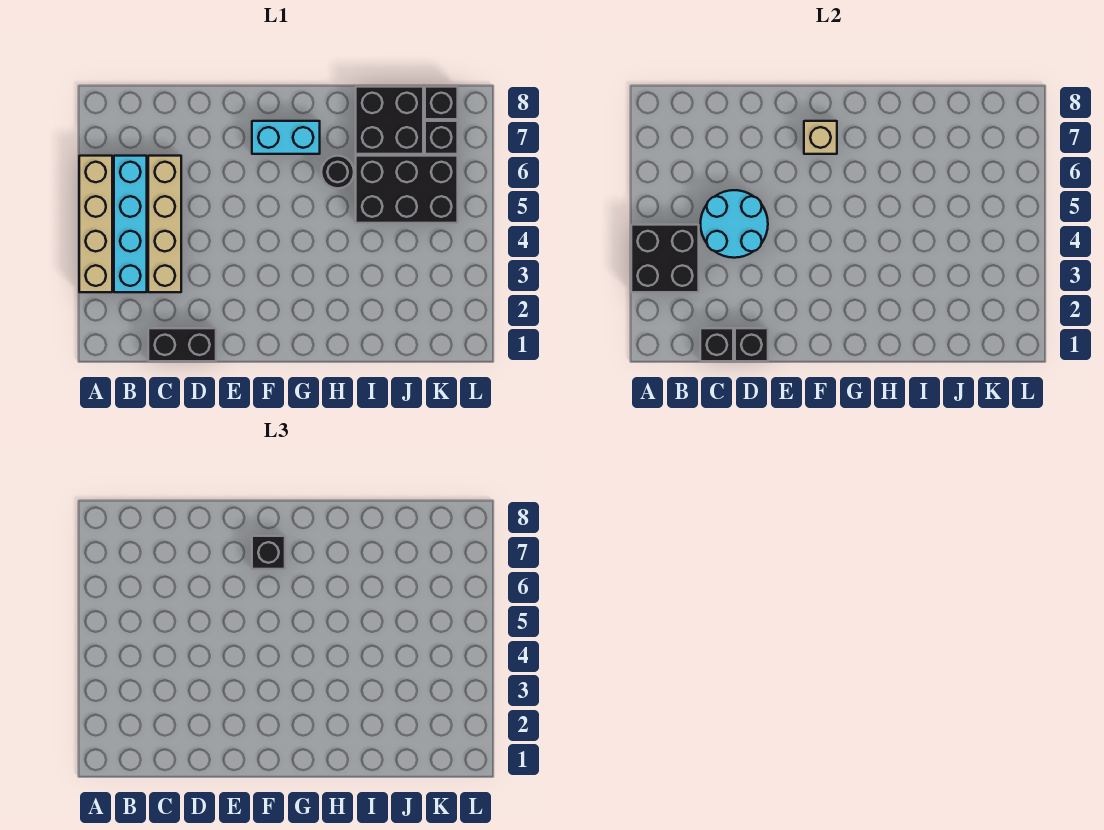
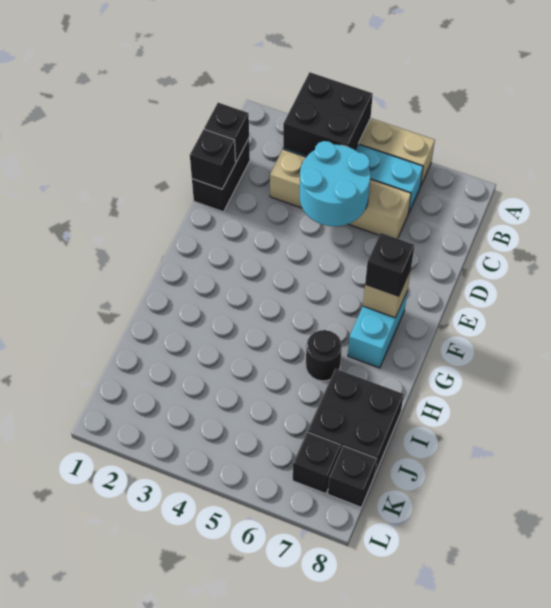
black brick I5:K6 level 1 -> none

